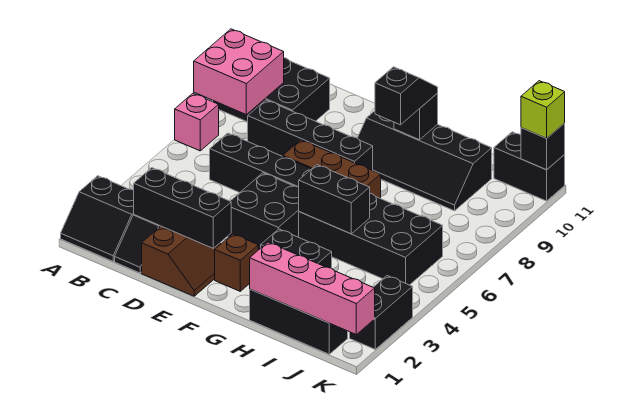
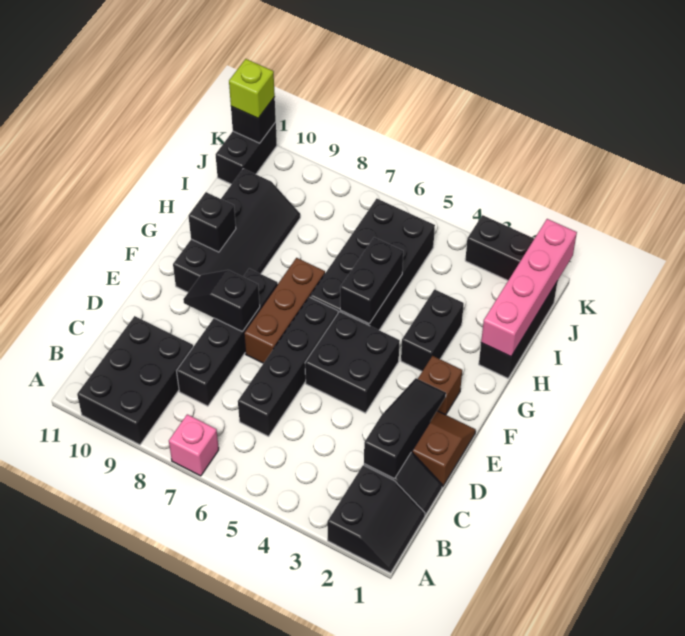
pink brick A8:B9 level 2 -> none
black brick C2:E2 level 2 -> black slope C2:E2 level 2 top C
black slope G9:G10 level 3 top 9 -> black slope E8:E9 level 2 top 8

